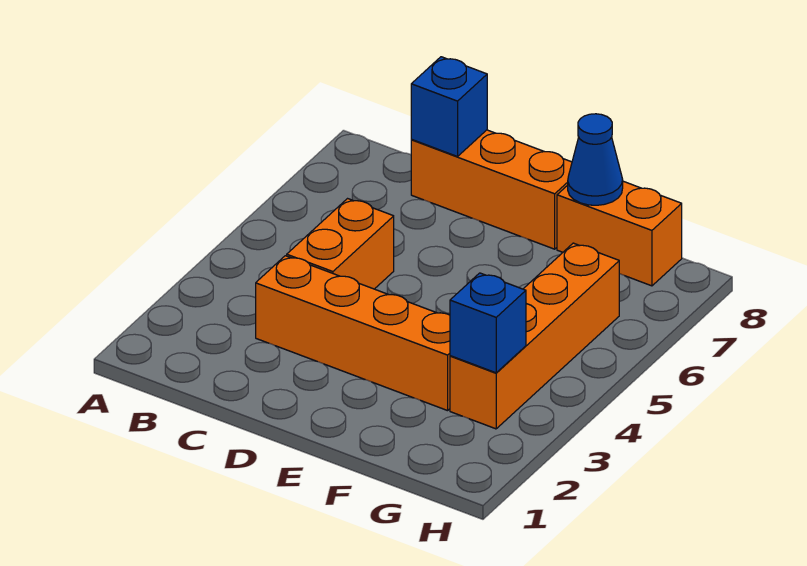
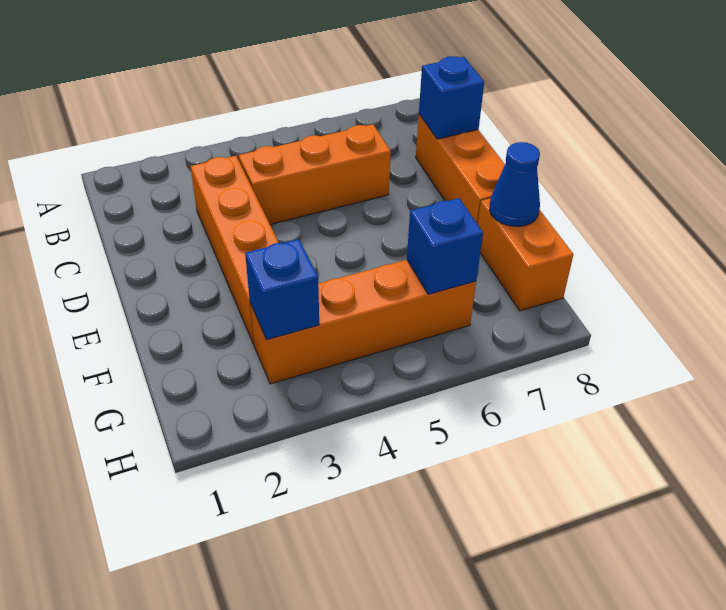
orange brick C4:C5 level 1 -> orange brick C4:C6 level 1
none -> blue brick G6 level 2

